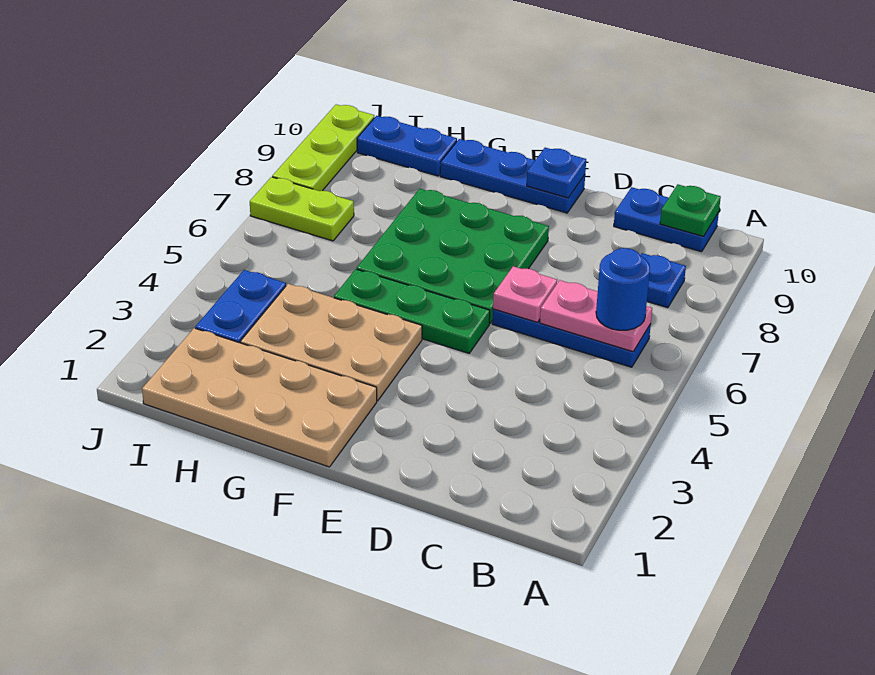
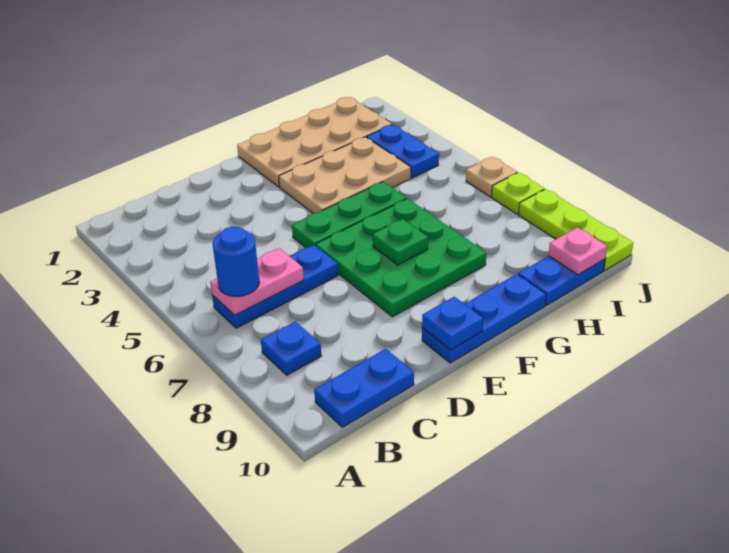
green plate B10 level 2 -> green plate F7 level 2
pink plate D6 level 2 -> pink plate I10 level 2
lime plate I7:J7 level 1 -> lime plate J7 level 1
none -> tan plate J6 level 1

